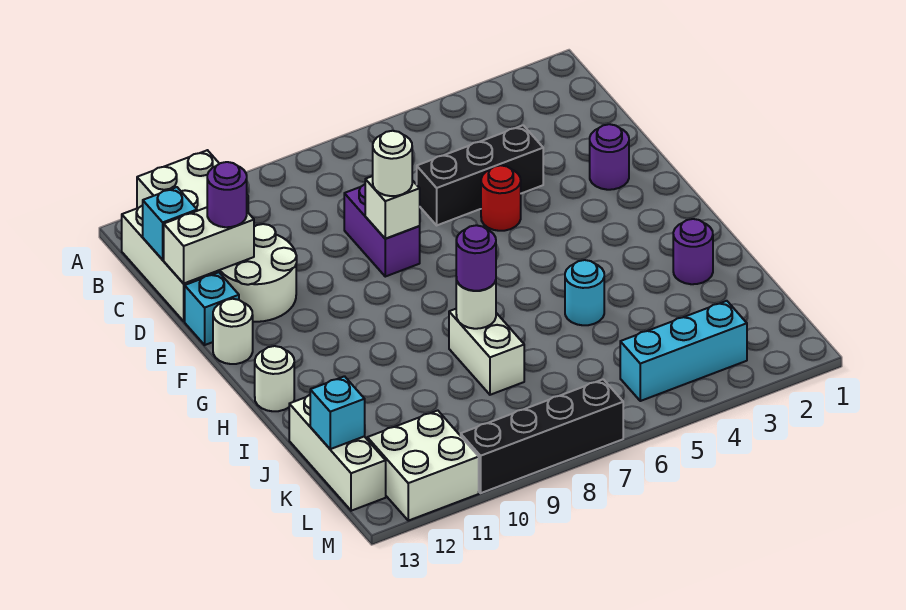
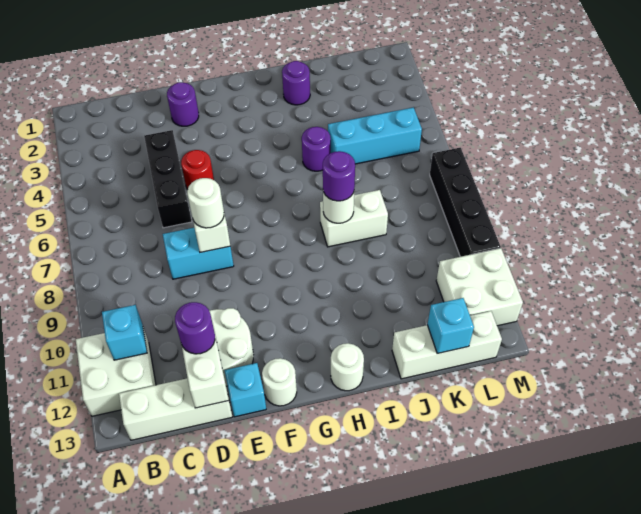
cyan brick C13 level 2 -> cyan brick B11 level 2
purple brick D8:E8 level 1 -> cyan brick D8:E8 level 1
cyan round brick I5 level 1 -> purple round brick I5 level 1
cyan brick L3:L5 level 1 -> cyan brick J5:L5 level 1

